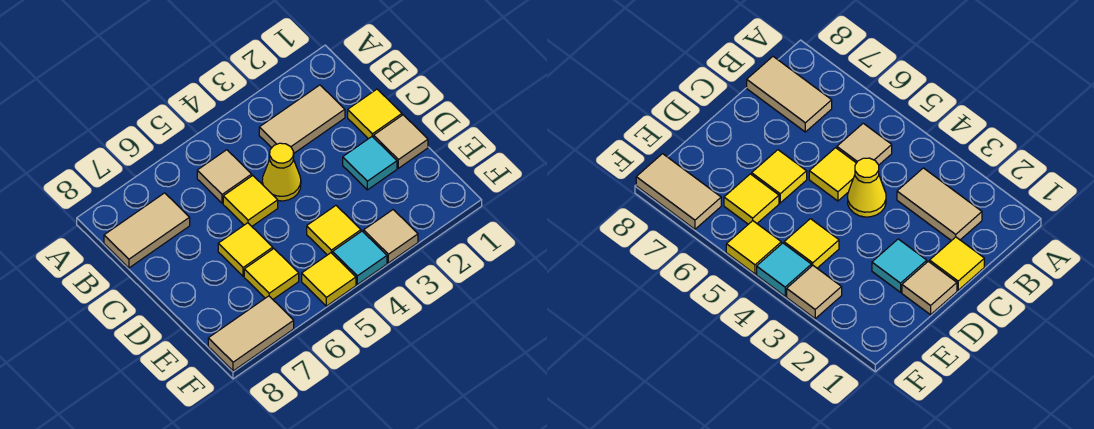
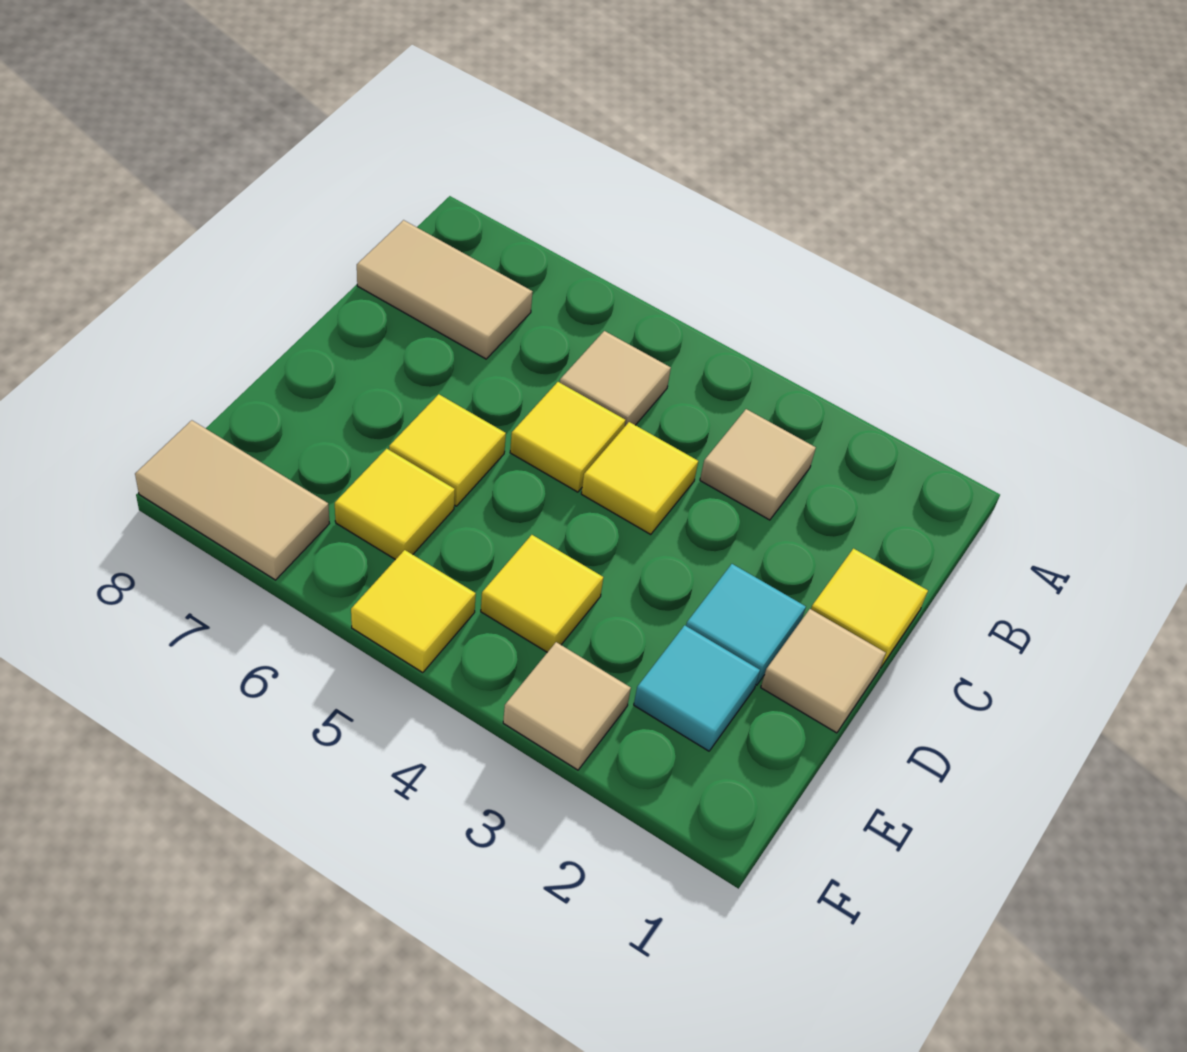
tan tile B2:B3 level 1 -> tan tile B3 level 1
yellow cone C4 level 1 -> yellow tile C4 level 1
cyan tile F4 level 1 -> cyan tile E2 level 1

